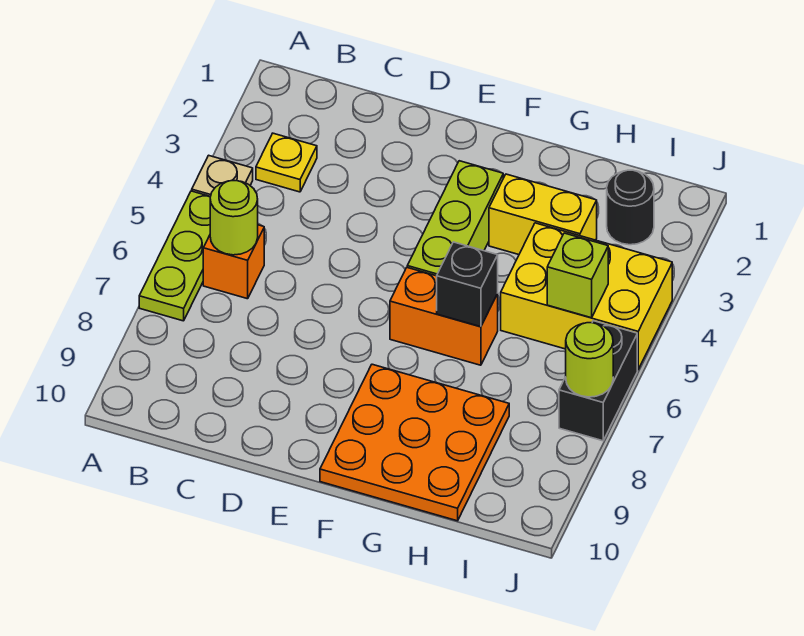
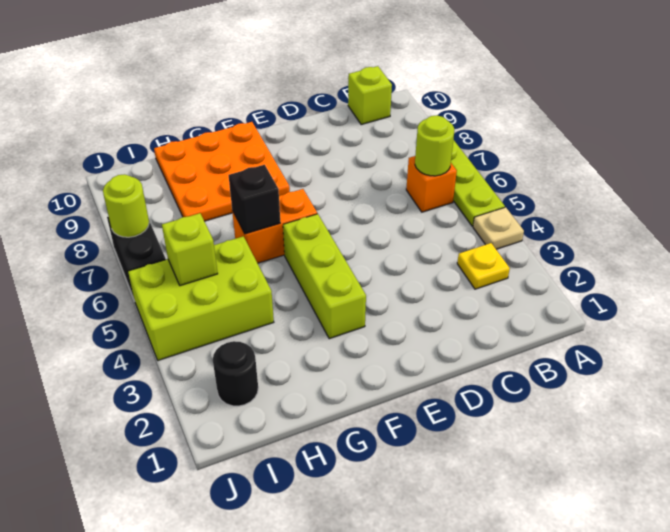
none -> lime brick B10 level 1
yellow brick G3:H3 level 1 -> none
yellow brick H4:J5 level 1 -> lime brick H4:J5 level 1

